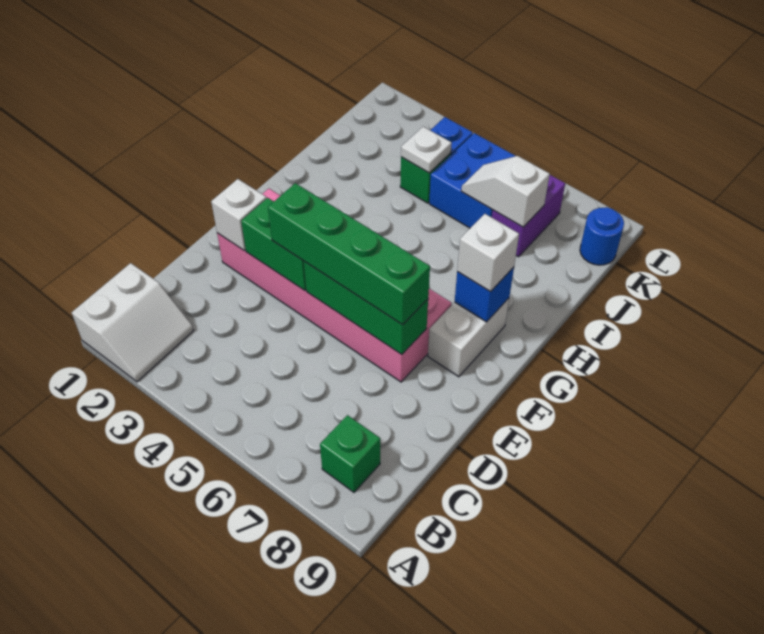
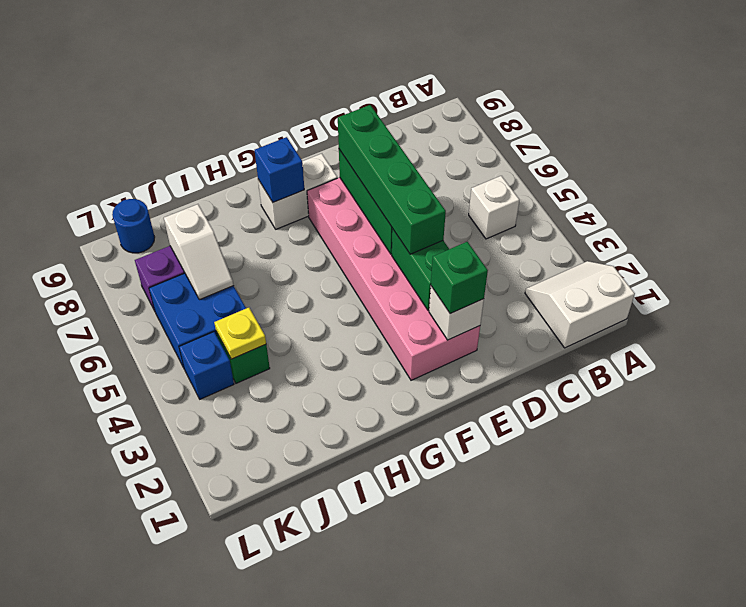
green brick B8 level 1 -> green brick E2 level 3
white brick G8 level 3 -> white brick B5 level 1
white plate J4 level 2 -> yellow plate J4 level 2

